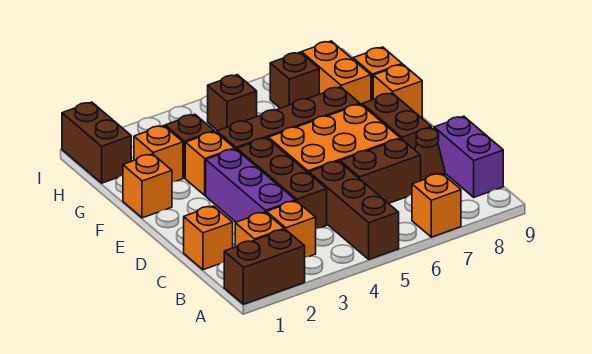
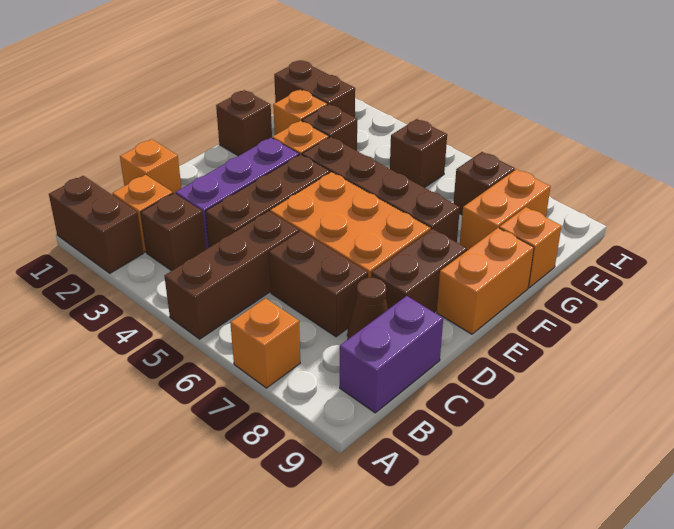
orange brick B3 level 1 -> brown brick B3 level 1
orange brick F1 level 1 -> brown brick F1 level 1
orange brick F9 level 1 -> orange brick E9:F9 level 1
brown brick H1:I1 level 1 -> brown brick H1:H2 level 1

